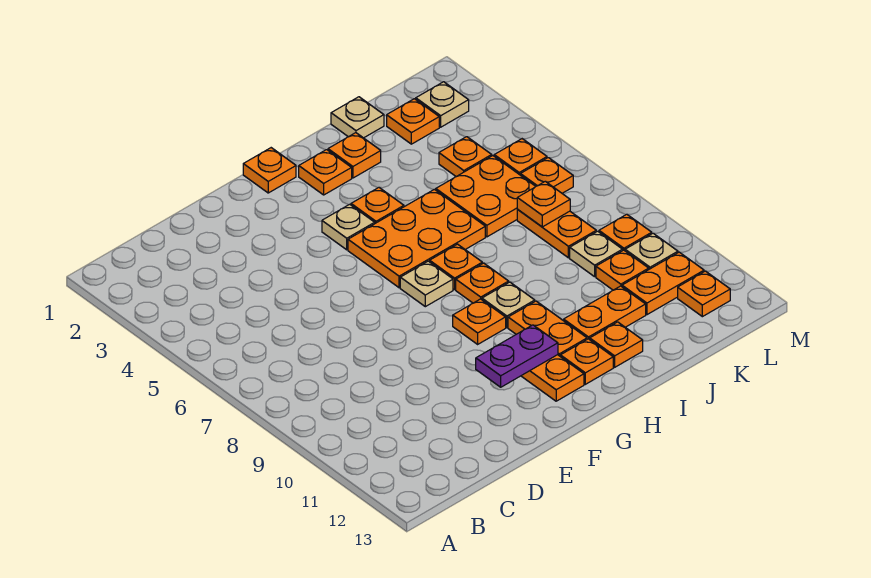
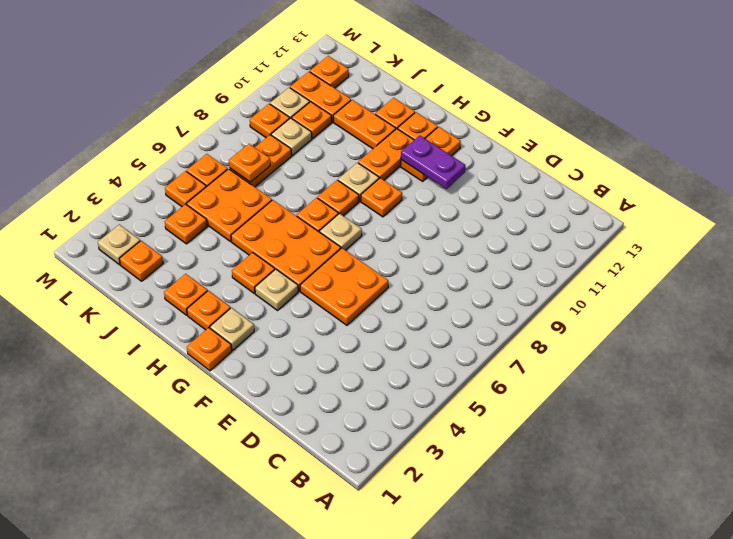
none -> orange plate E5:F6 level 1
tan plate J1 level 1 -> tan plate G2 level 1

